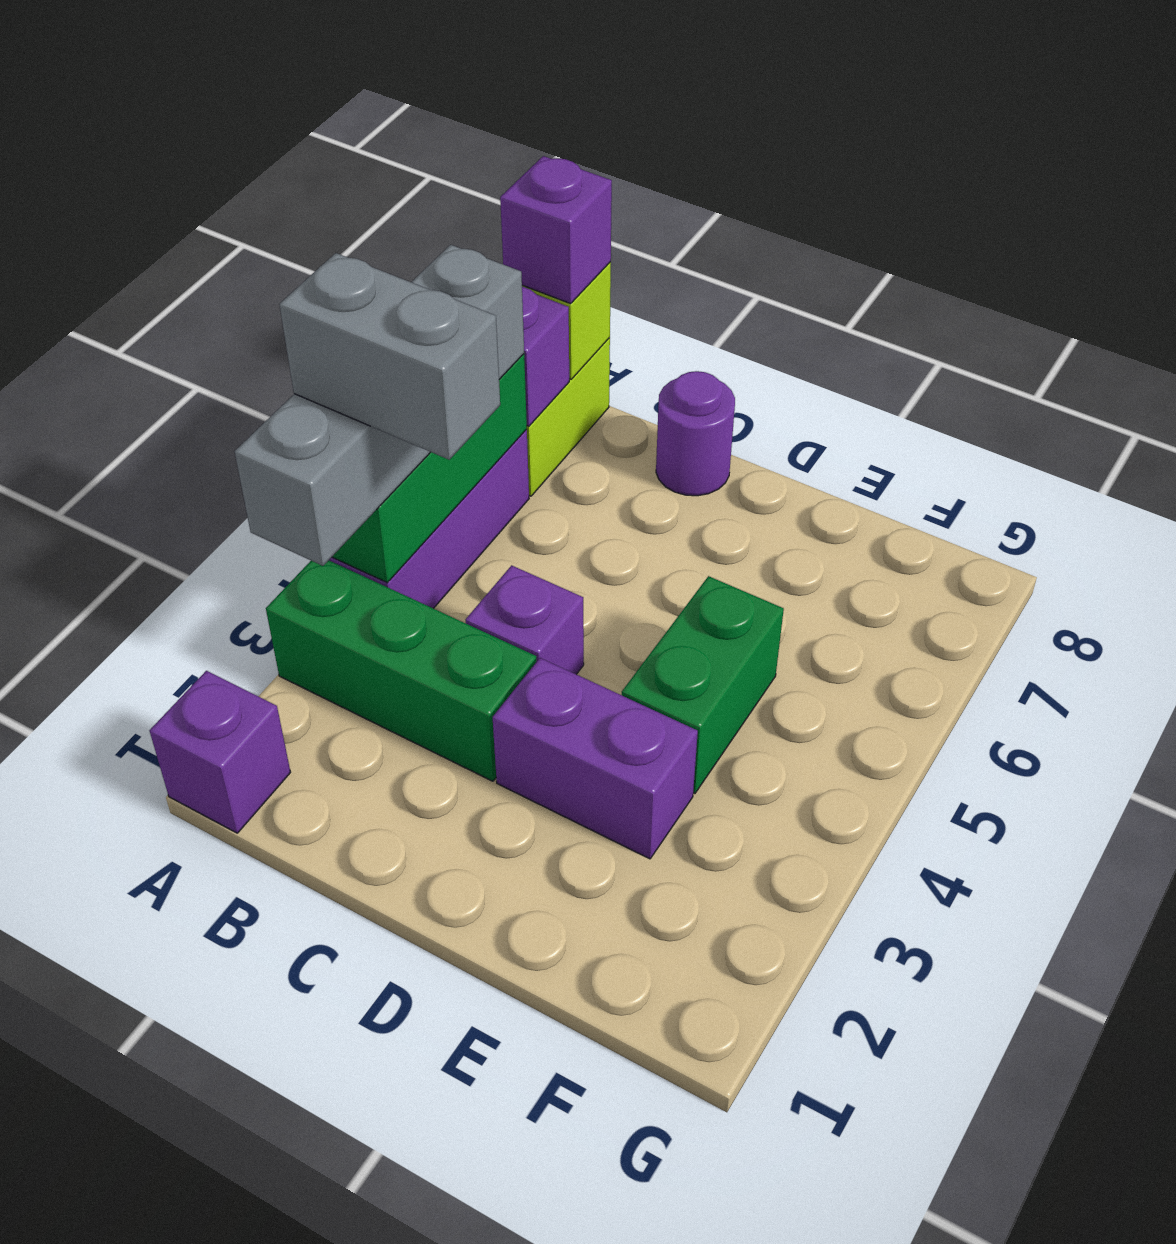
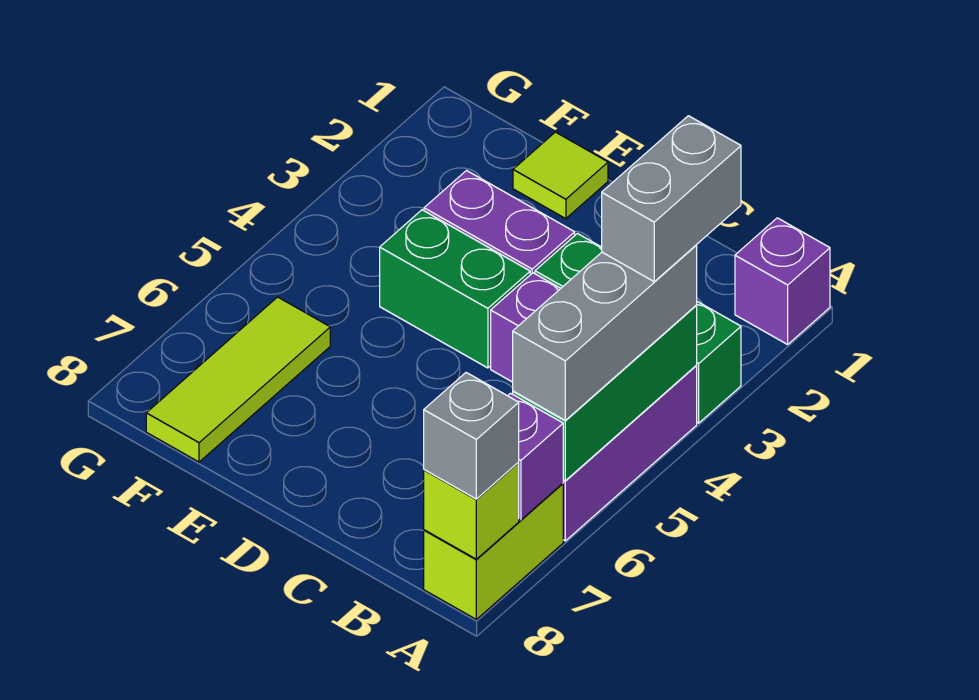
grey brick A3:A6 level 3 -> grey brick A4:A6 level 3
grey brick A4:B4 level 4 -> grey brick A3:A4 level 4
purple brick A8 level 3 -> grey brick A8 level 3
purple round brick C8 level 1 -> none
none -> lime tile E1 level 1
green brick E4:E5 level 1 -> green brick D4:E4 level 1
none -> lime tile F6:F8 level 1

